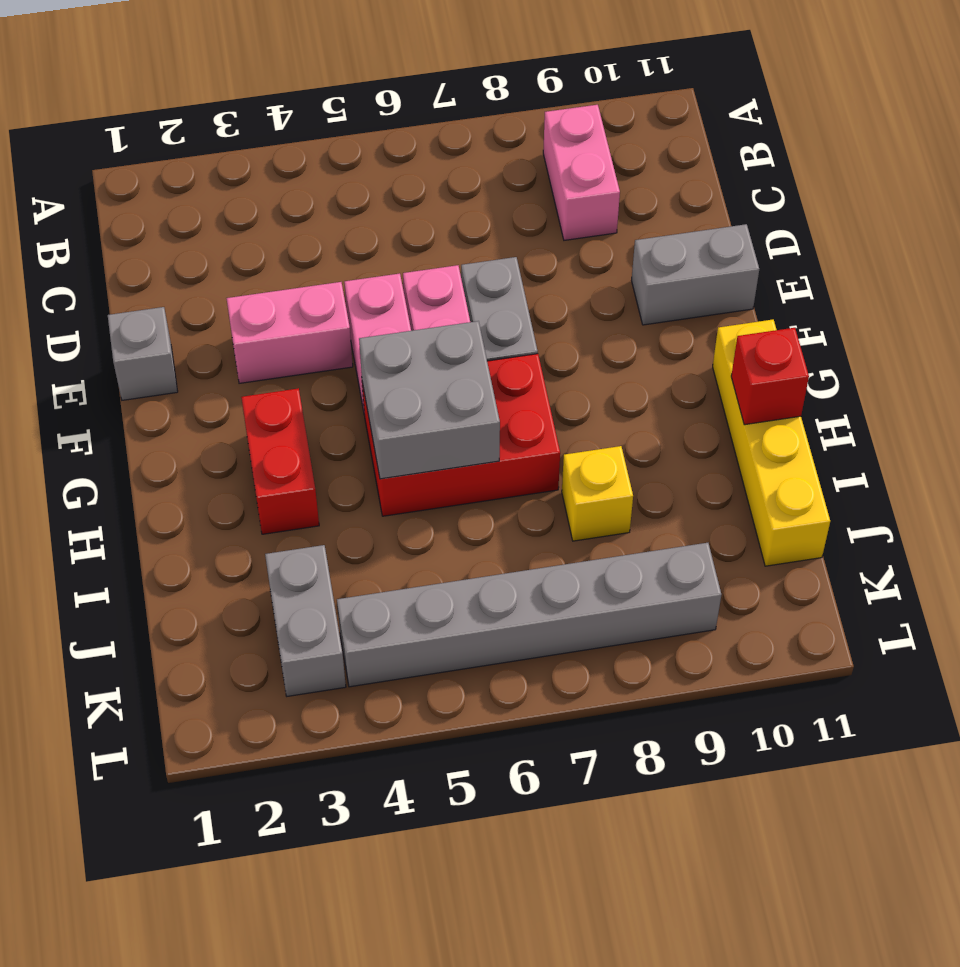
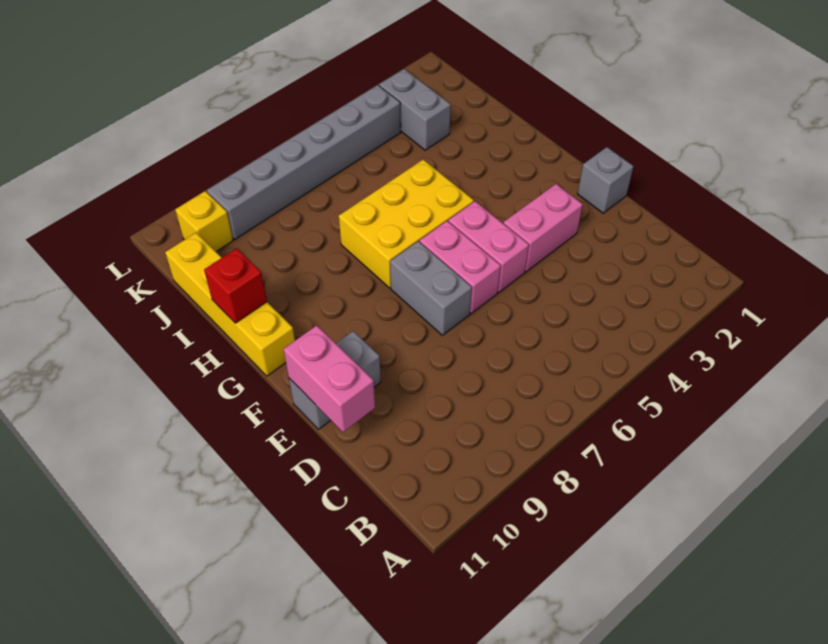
pink brick B9:C9 level 1 -> pink brick D11:E11 level 2
red brick G3:H3 level 1 -> none
red brick G5:H7 level 1 -> yellow brick G5:H7 level 1
grey brick G5:H6 level 2 -> none
yellow brick I8 level 1 -> yellow brick K10 level 1

